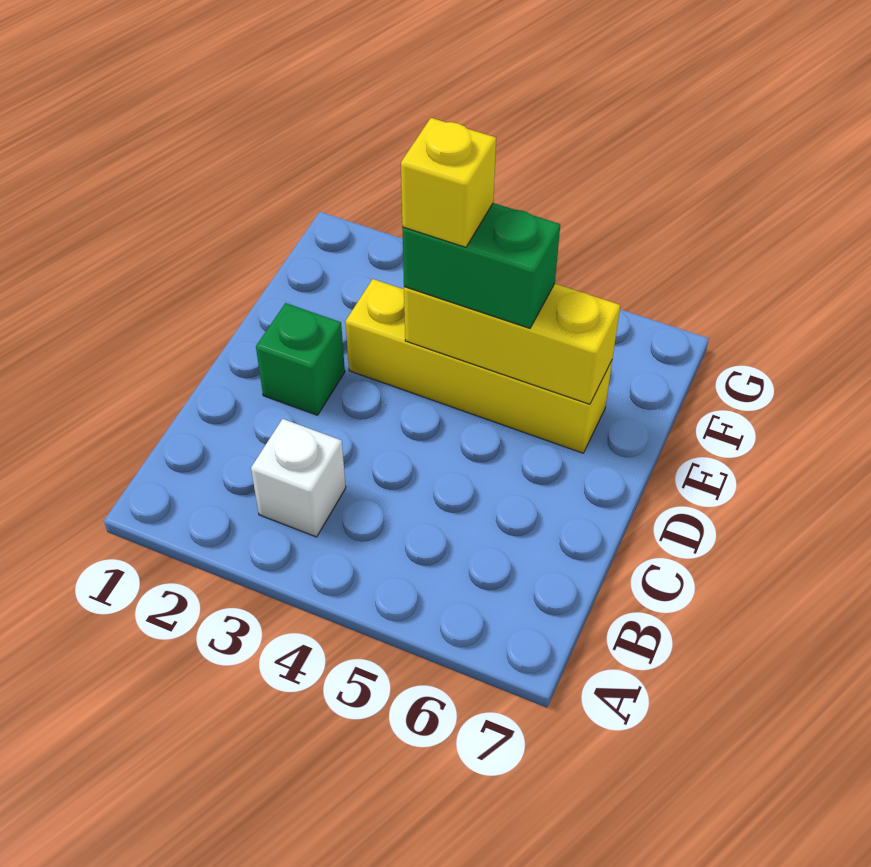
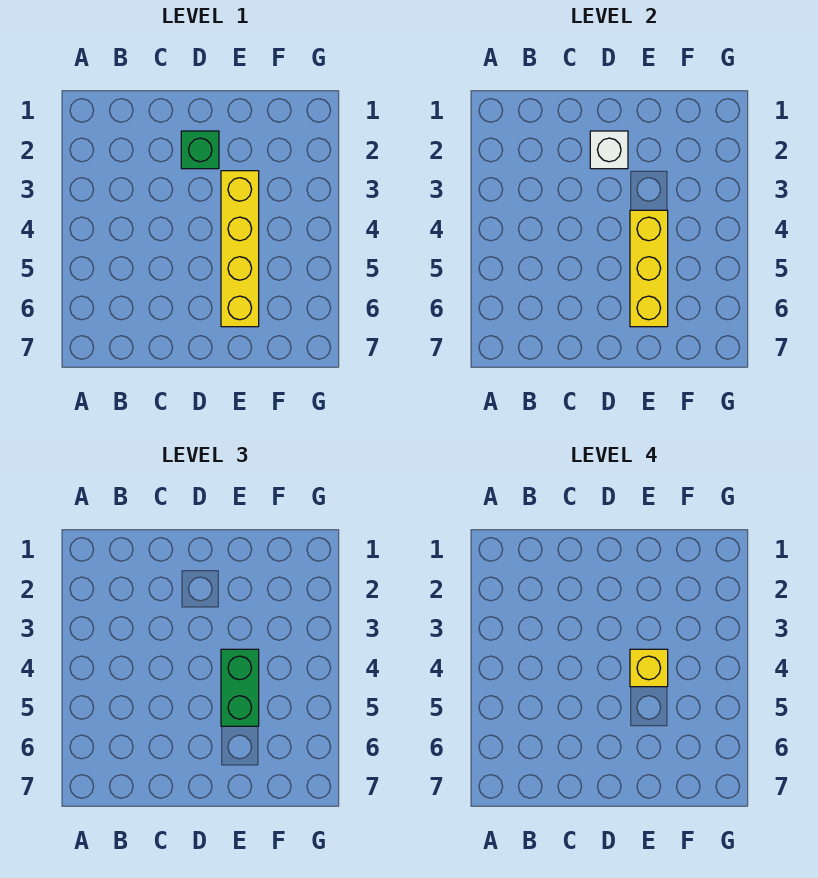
white brick B3 level 1 -> white brick D2 level 2

